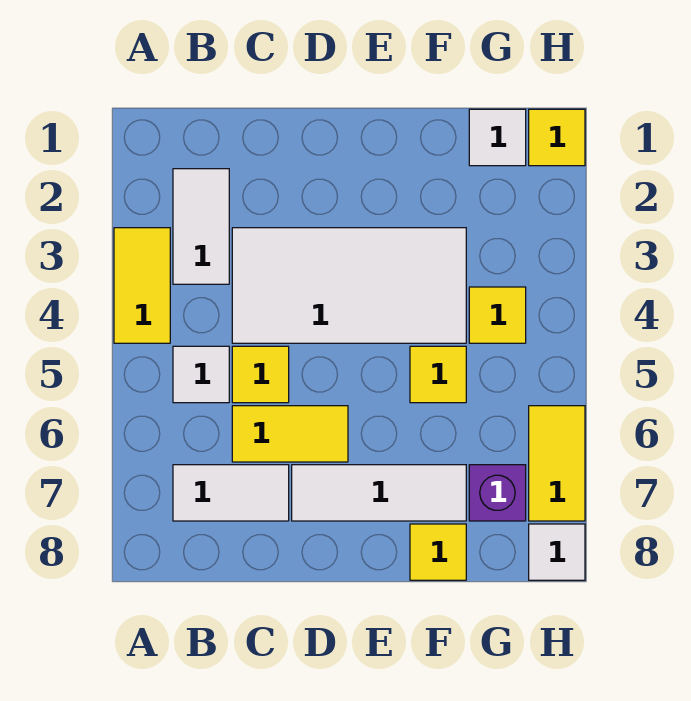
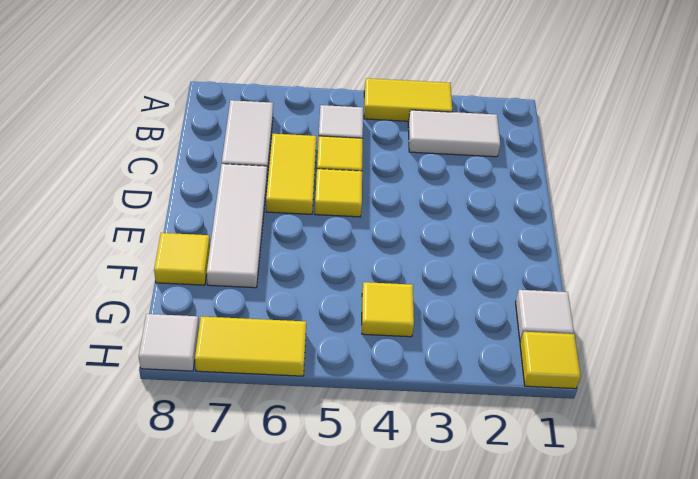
white tile C3:F4 level 1 -> none
yellow tile F5 level 1 -> yellow tile D5 level 1
purple brick G7 level 1 -> none

